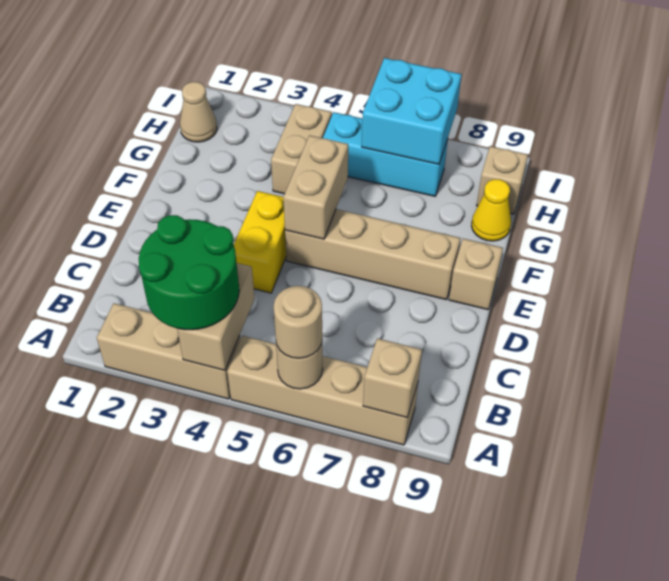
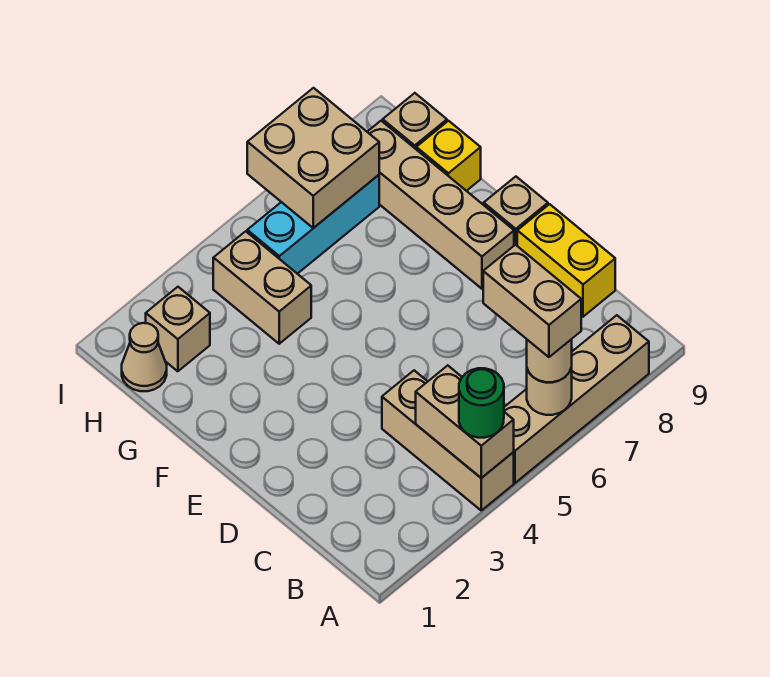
tan brick A2:A4 level 1 -> tan brick A4:C4 level 1
green round brick A3:B4 level 3 -> green round brick A4 level 3
tan brick A8 level 2 -> tan brick H2 level 1
yellow brick D4:E4 level 1 -> yellow brick C9:D9 level 1
tan brick E5:E8 level 1 -> tan brick E8:H8 level 1
tan brick E5:F5 level 2 -> tan brick A6:B6 level 4
yellow cone G9 level 1 -> yellow brick G9 level 1
cyan brick H6:I7 level 2 -> tan brick H6:I7 level 2

